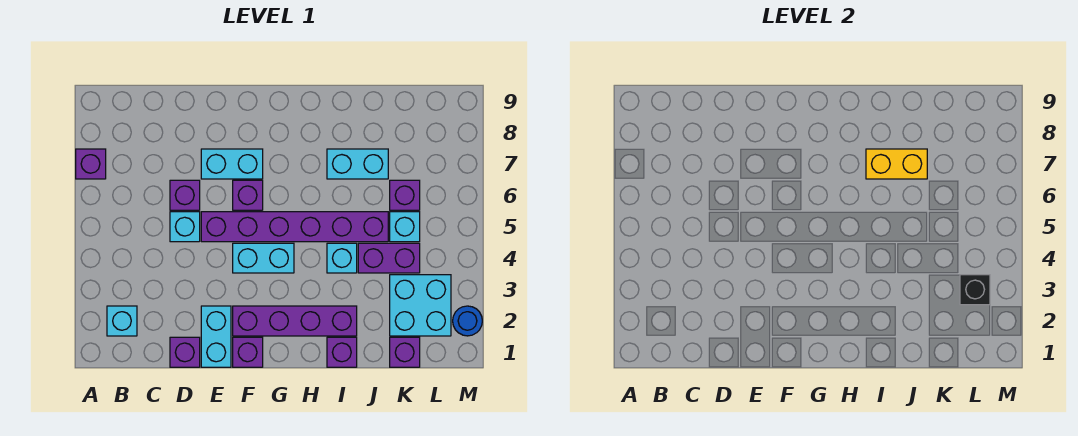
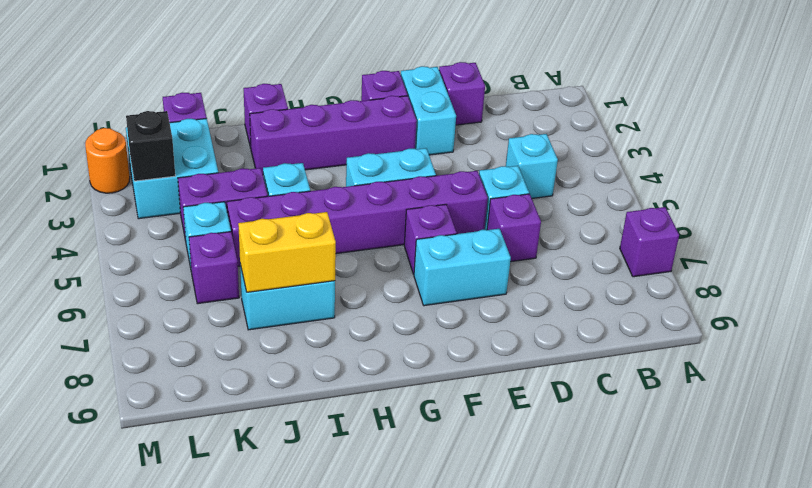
cyan brick B2 level 1 -> cyan brick C4 level 1
blue round brick M2 level 1 -> orange round brick M2 level 1

